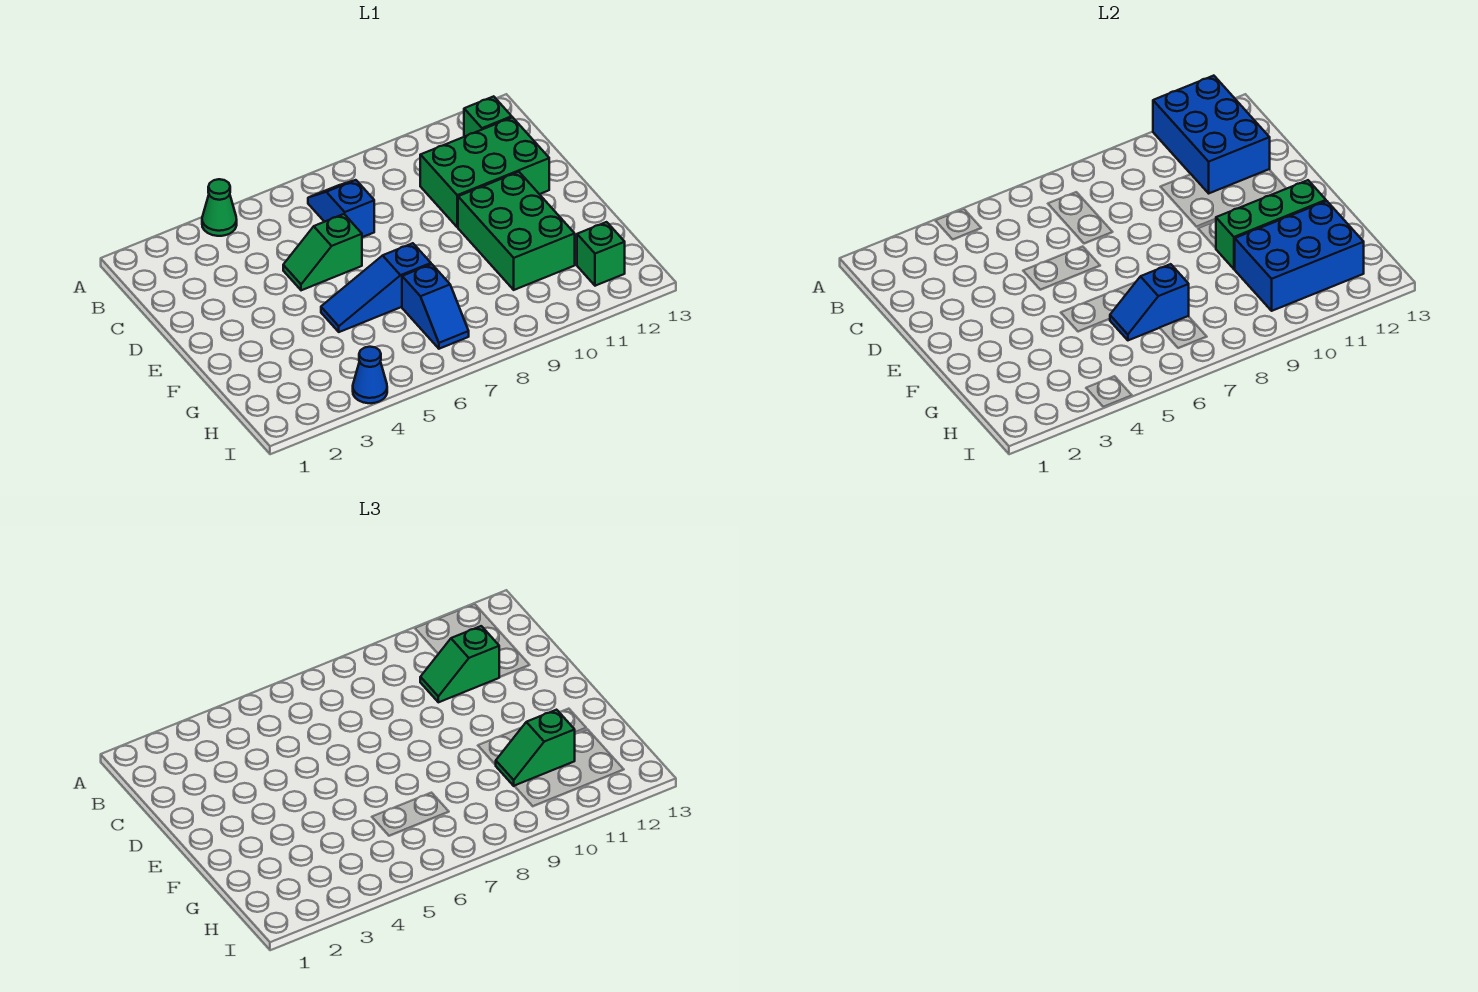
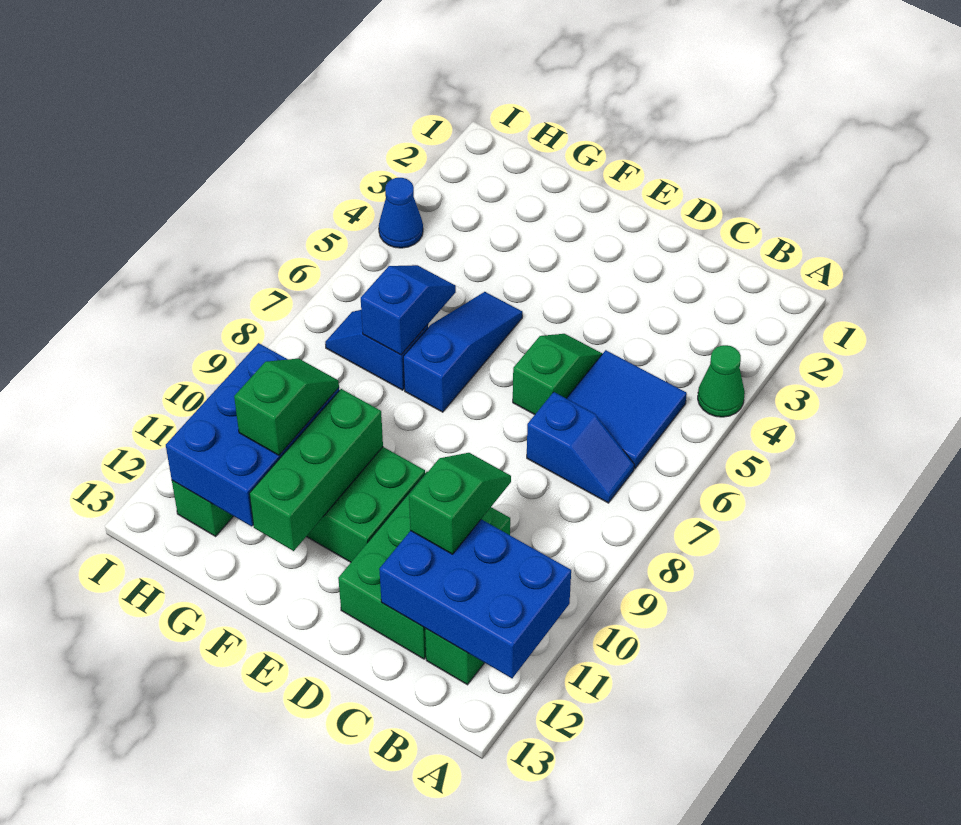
none -> blue tile B5:C6 level 1

